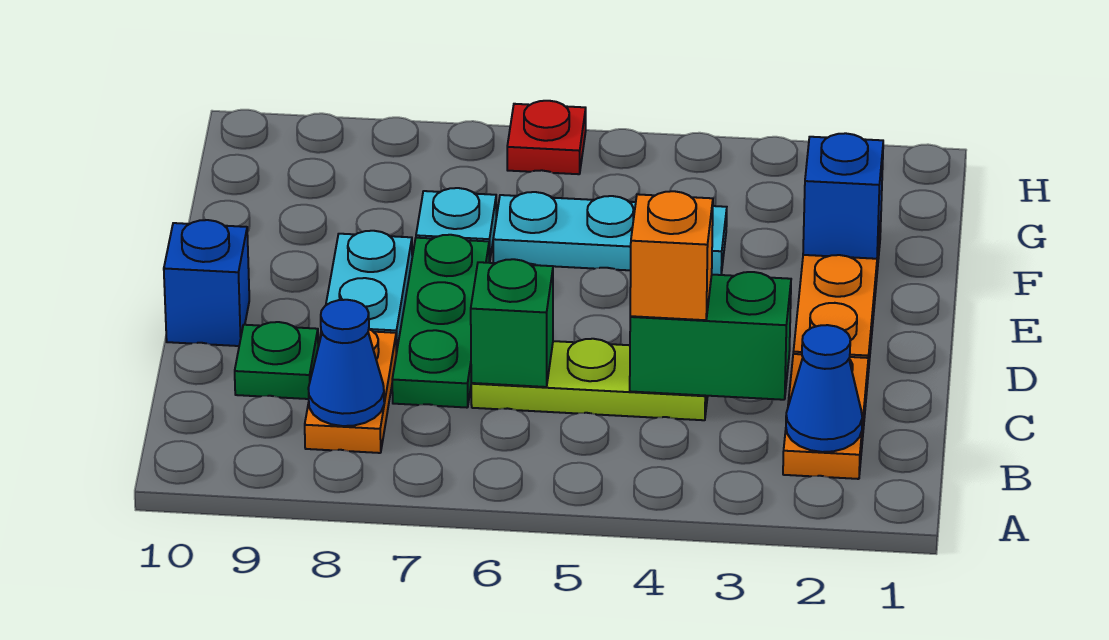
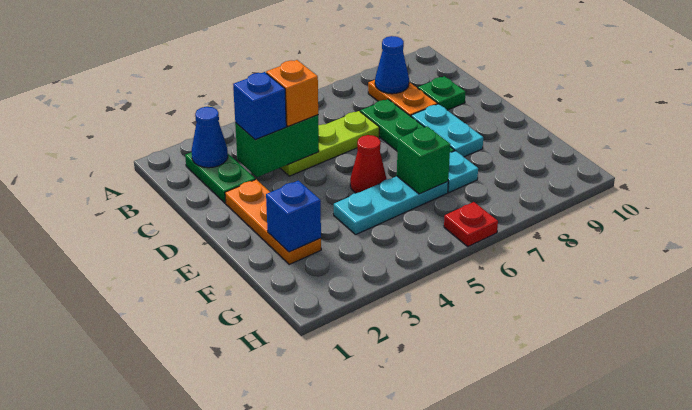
orange plate B2:C2 level 1 -> green plate B2:C2 level 1
green brick C6 level 2 -> green brick F6 level 2
blue brick D10 level 1 -> blue brick C3 level 3
none -> red cone E5 level 1

